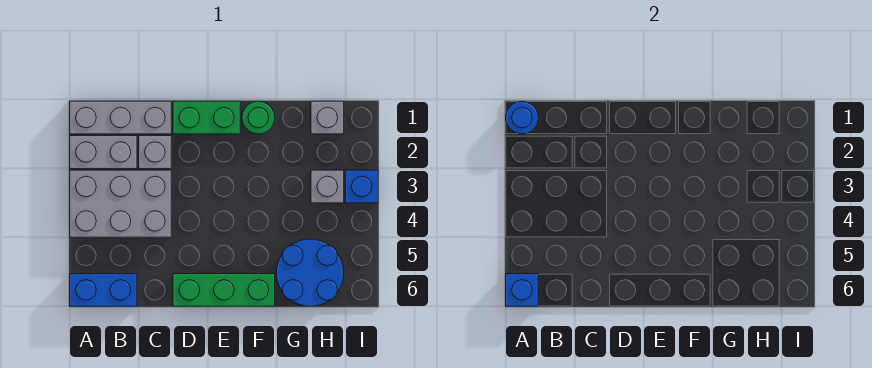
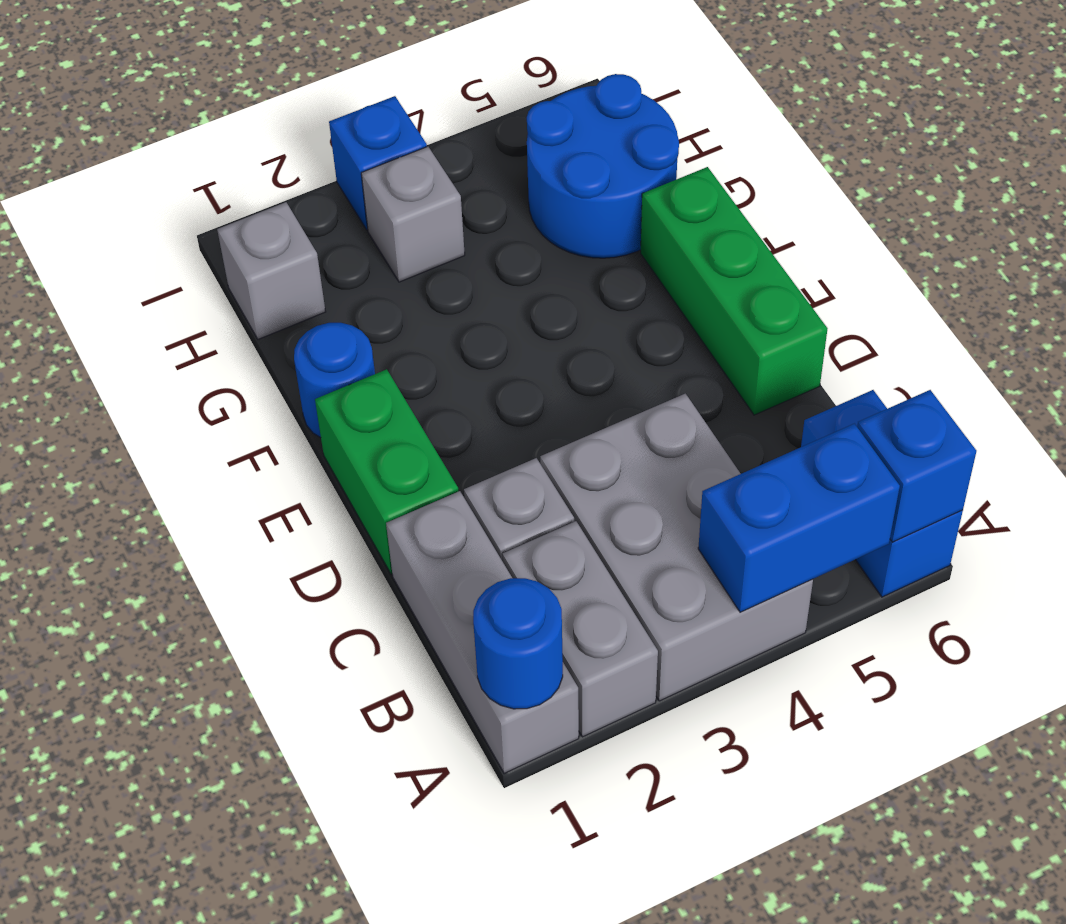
none -> blue brick A4:A5 level 2
green round brick F1 level 1 -> blue round brick F1 level 1

